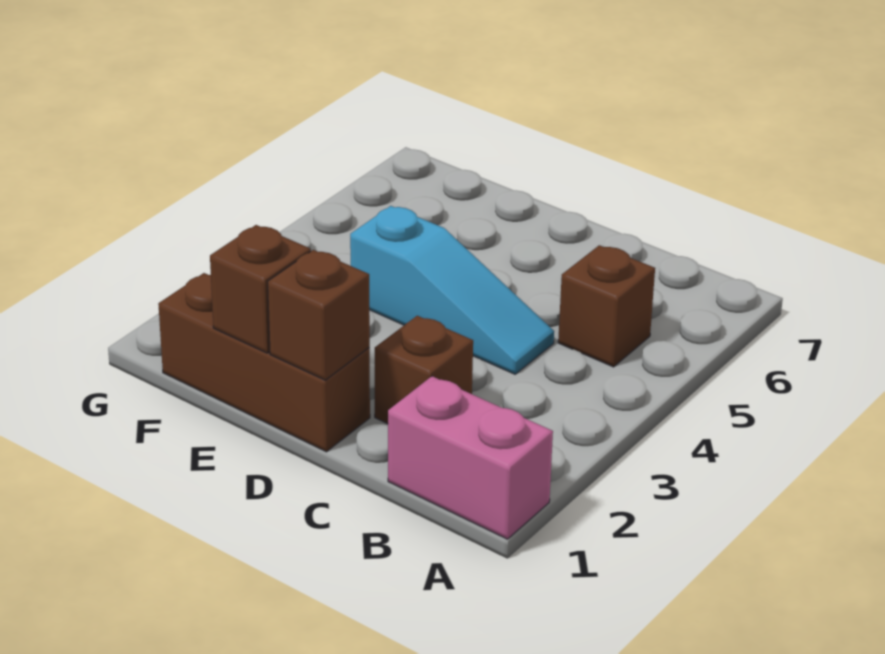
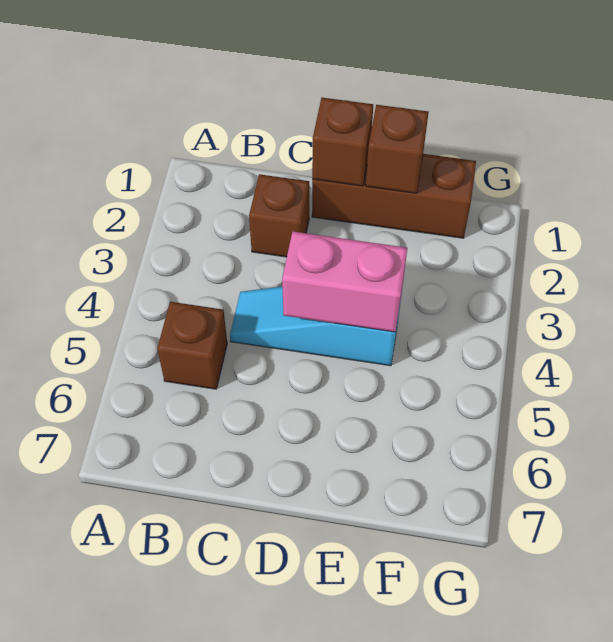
pink brick A1:B1 level 1 -> pink brick D4:E4 level 2

